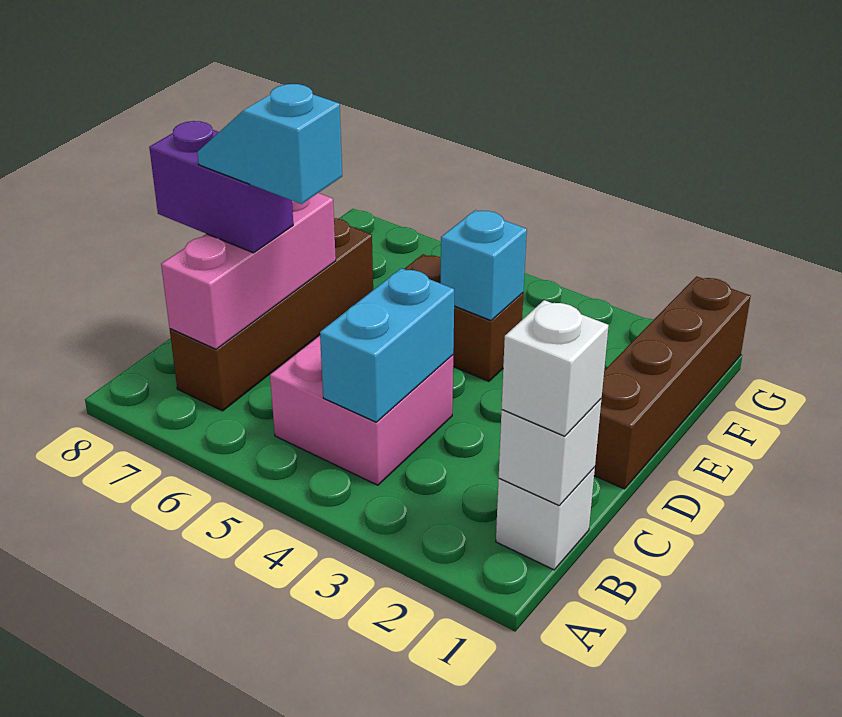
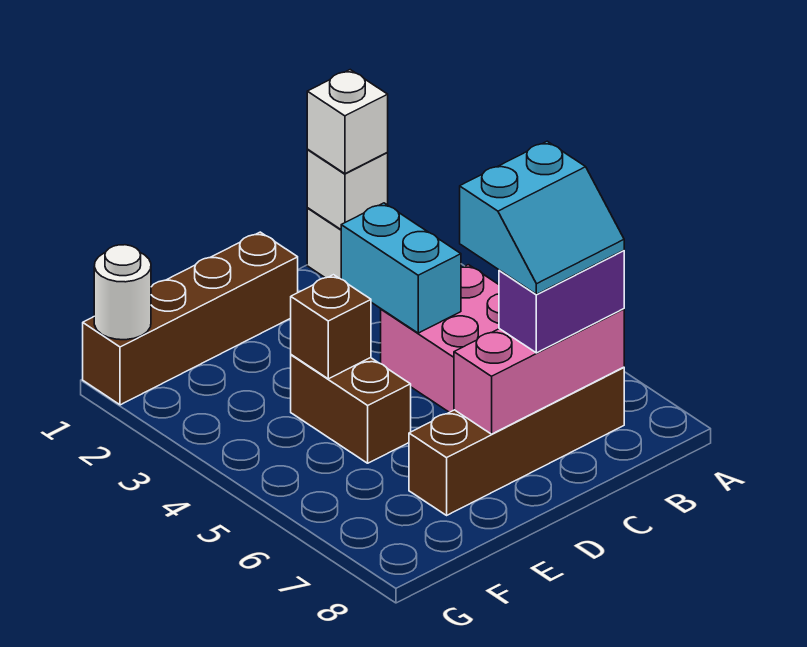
cyan brick B4:C4 level 2 -> cyan brick C3:C4 level 2
cyan slope C6:C7 level 4 top 6 -> cyan slope B6:C7 level 4 top 6
purple brick C7:C8 level 3 -> purple brick B7:C7 level 3
cyan brick E4 level 2 -> brown brick E4 level 2
none -> white round brick G1 level 2

